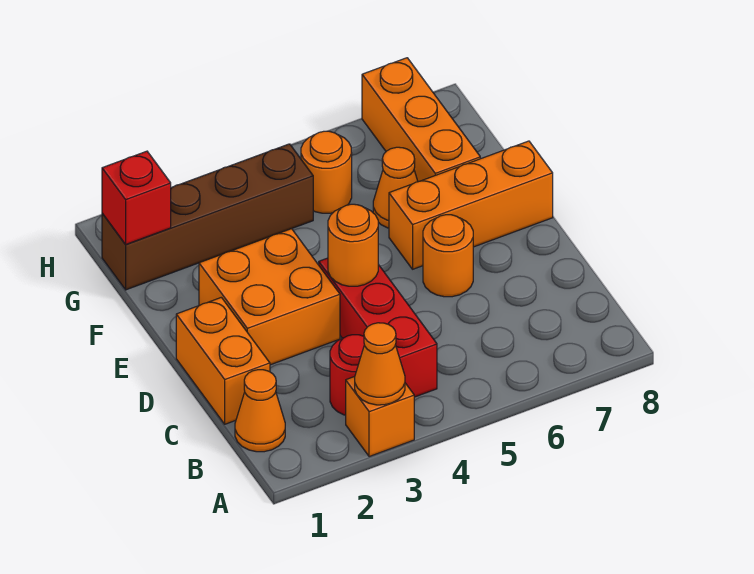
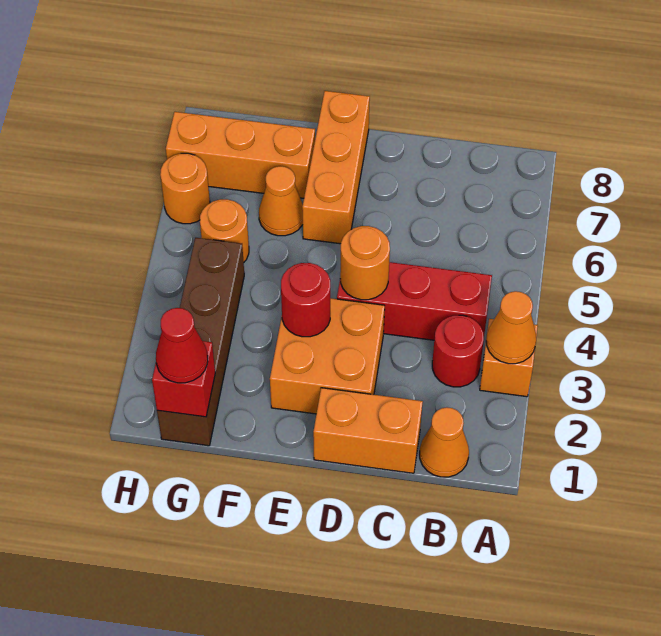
orange round brick D6 level 1 -> orange round brick H6 level 1
none -> red round brick E3 level 2
none -> red cone G1 level 3

